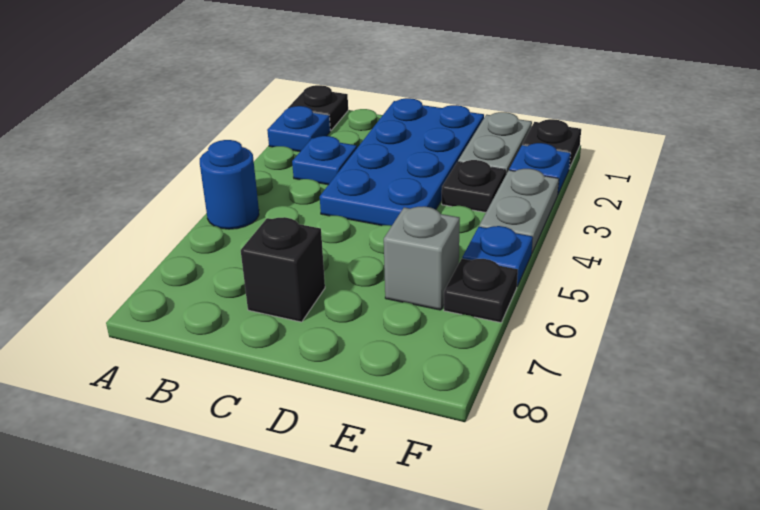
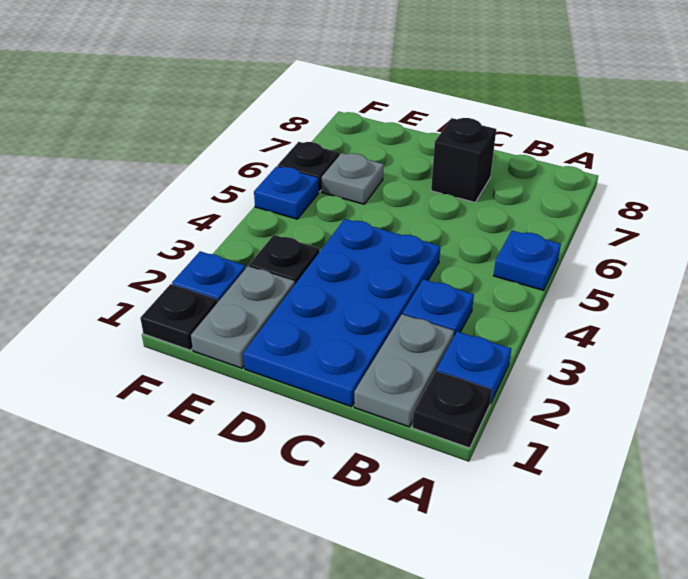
blue round brick A5 level 1 -> blue plate A5 level 1
grey brick E6 level 1 -> grey plate E6 level 1
grey plate F3:F4 level 1 -> grey plate B1:B2 level 1

